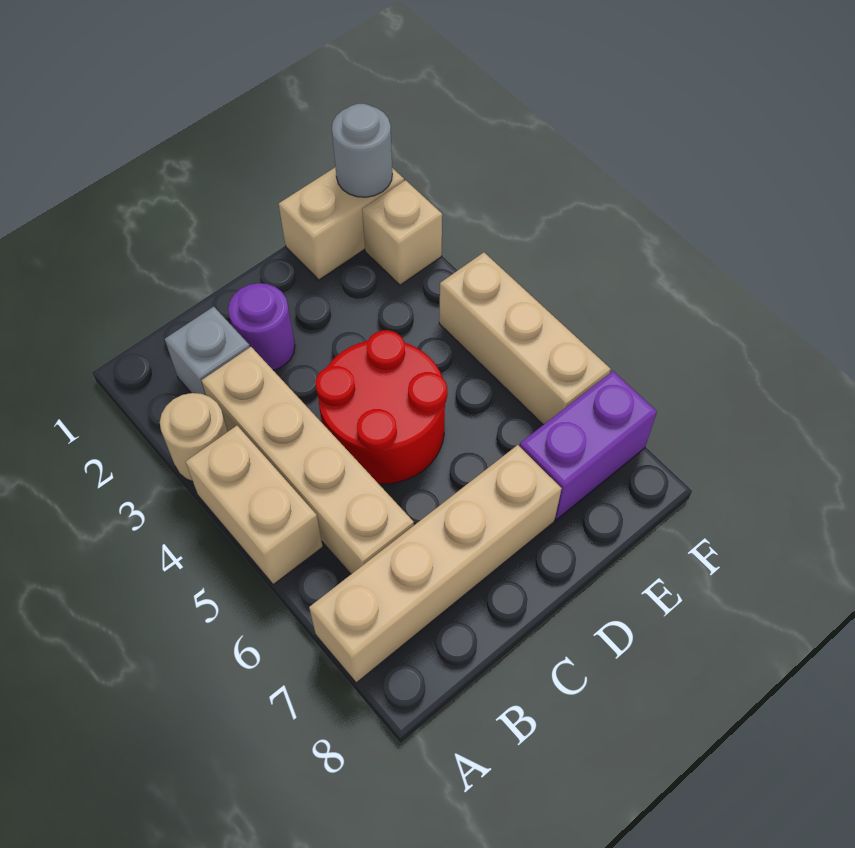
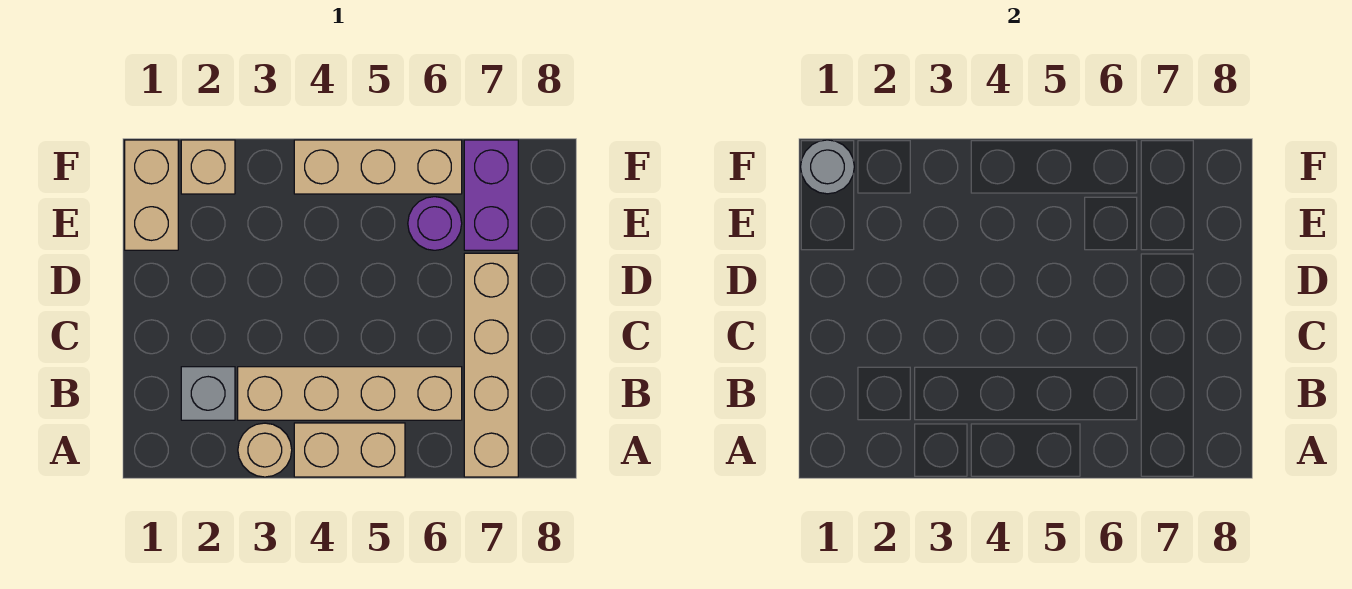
purple round brick C2 level 1 -> purple round brick E6 level 1
red round brick C4:D5 level 1 -> none

